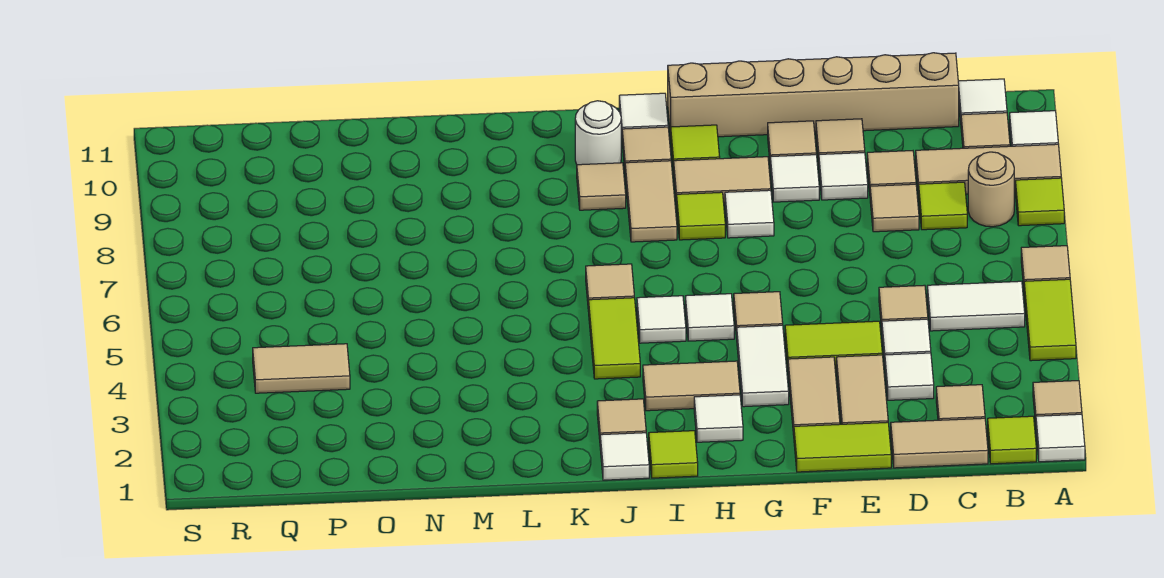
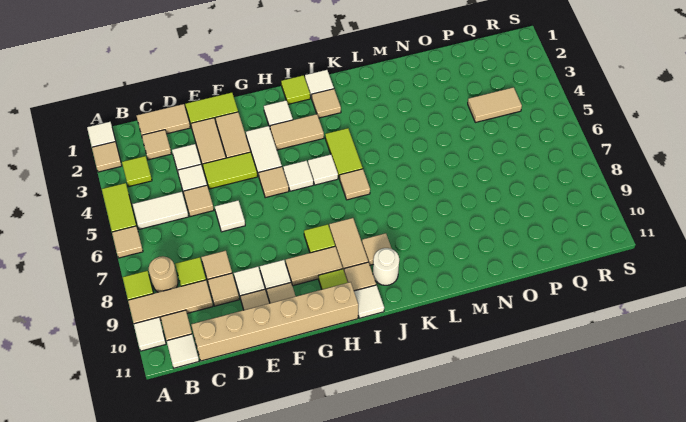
lime tile B1 level 1 -> lime tile B3 level 1
white tile G8 level 1 -> white tile E6 level 1

